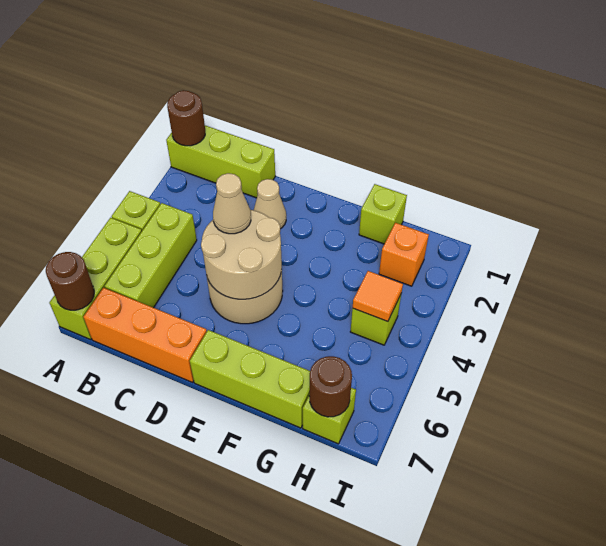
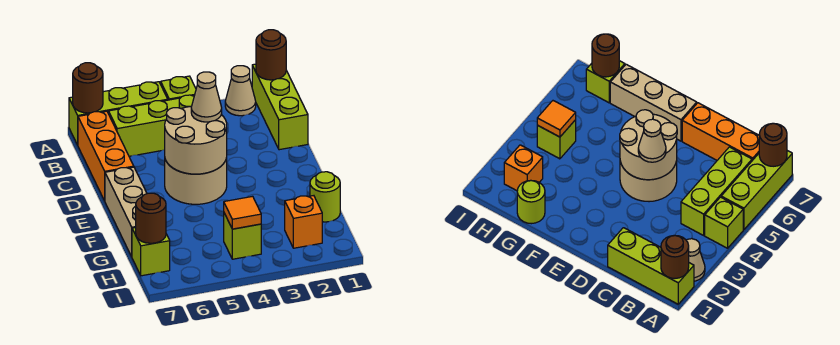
tan cone D2 level 1 -> tan cone A2 level 1
lime brick E7:G7 level 1 -> tan brick E7:G7 level 1
lime brick G1 level 1 -> lime round brick G1 level 1

